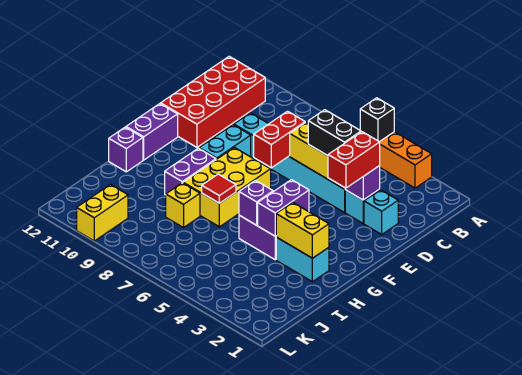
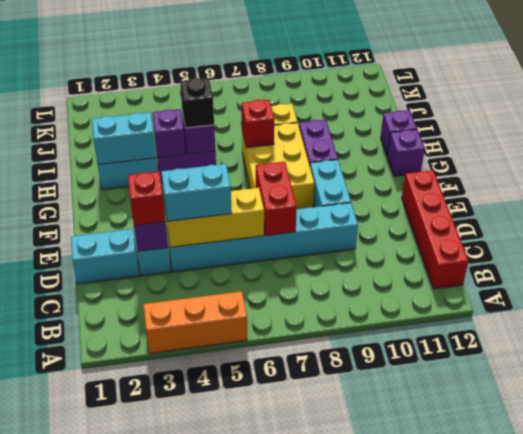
black brick A5 level 2 -> black brick H5 level 3
red brick B11:E12 level 1 -> red brick B12:E12 level 1
cyan brick D2 level 1 -> cyan brick D1:D2 level 1
red brick D3:E3 level 3 -> red brick D3 level 3
black brick D4:D5 level 3 -> cyan brick D4:D5 level 3
purple brick F12:G12 level 1 -> purple brick G12 level 1
purple brick G4:H4 level 2 -> purple brick H4 level 2
yellow brick H2:H3 level 2 -> cyan brick H2:H3 level 2
red tile H7 level 2 -> red brick H7 level 2
yellow brick K10:L10 level 1 -> none

